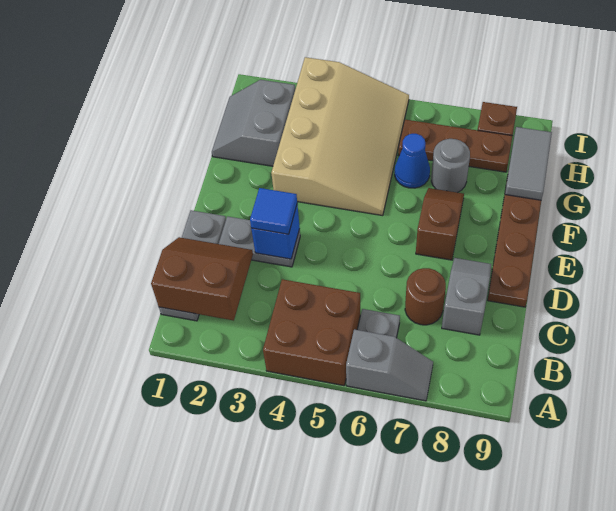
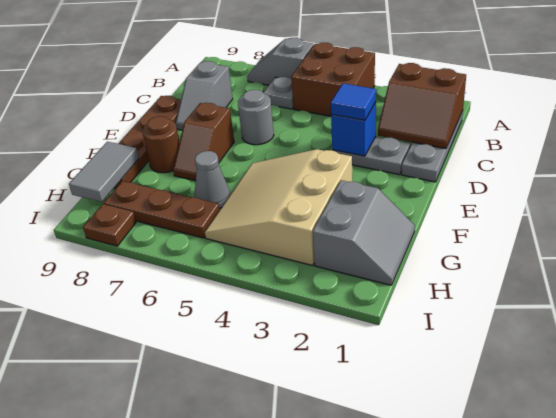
brown round brick C7 level 1 -> brown round brick F8 level 1
tan slope F3:I5 level 1 top 3 -> tan slope F3:H5 level 1 top 3
blue cone G6 level 1 -> grey cone G6 level 1
grey round brick G7 level 1 -> grey round brick D6 level 1

